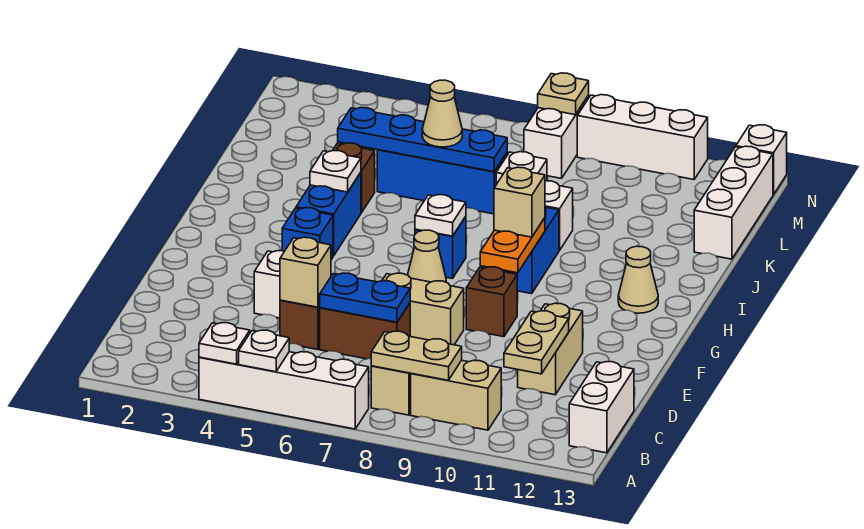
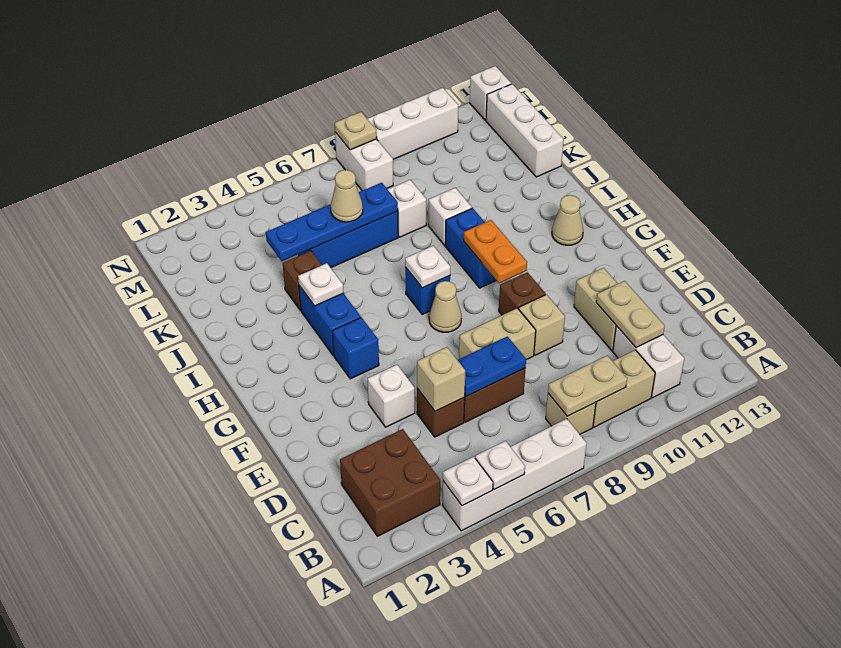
none -> brown brick B2:C3 level 1
white brick B13:C13 level 1 -> white brick B11:C11 level 1
tan brick H9 level 3 -> tan brick E9 level 1

